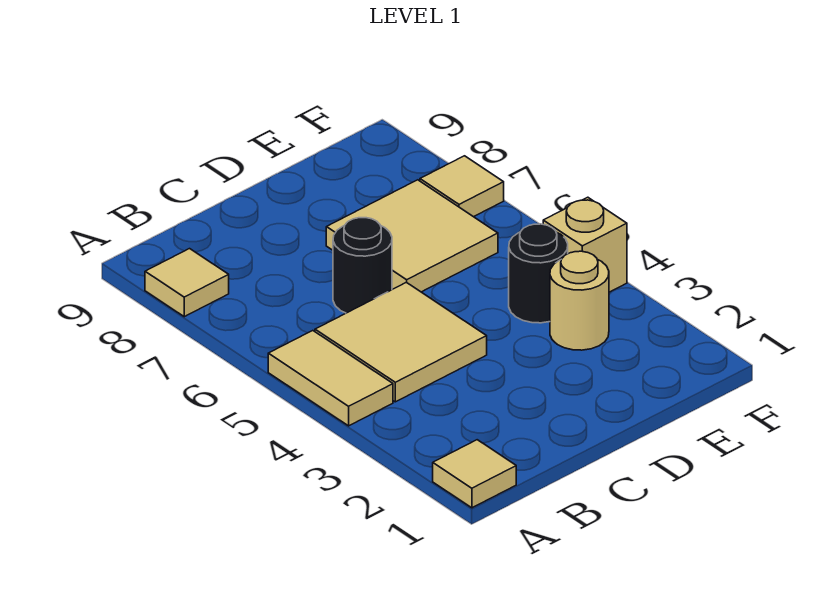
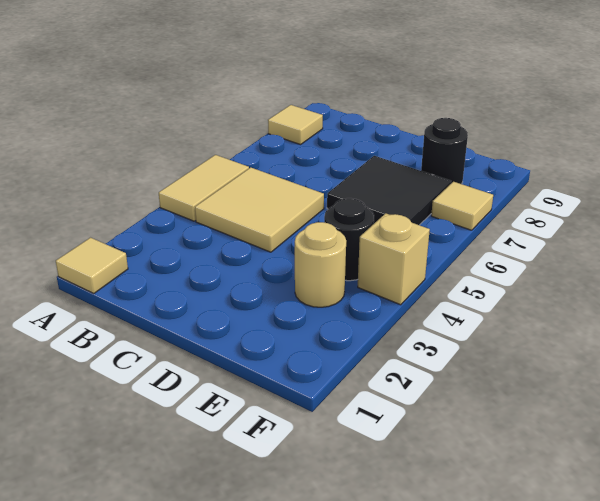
black round brick C6 level 1 -> black round brick E8 level 1
tan tile D6:E7 level 1 -> black tile D6:E7 level 1

